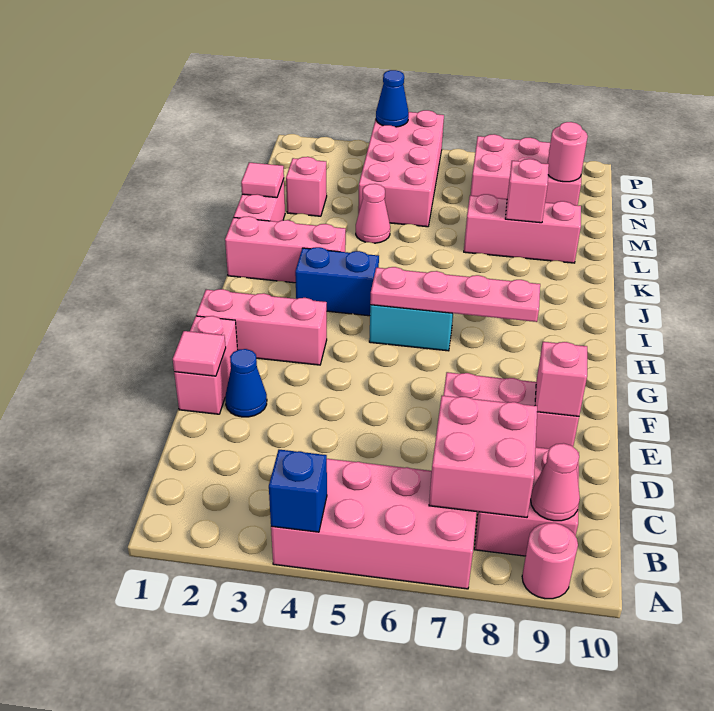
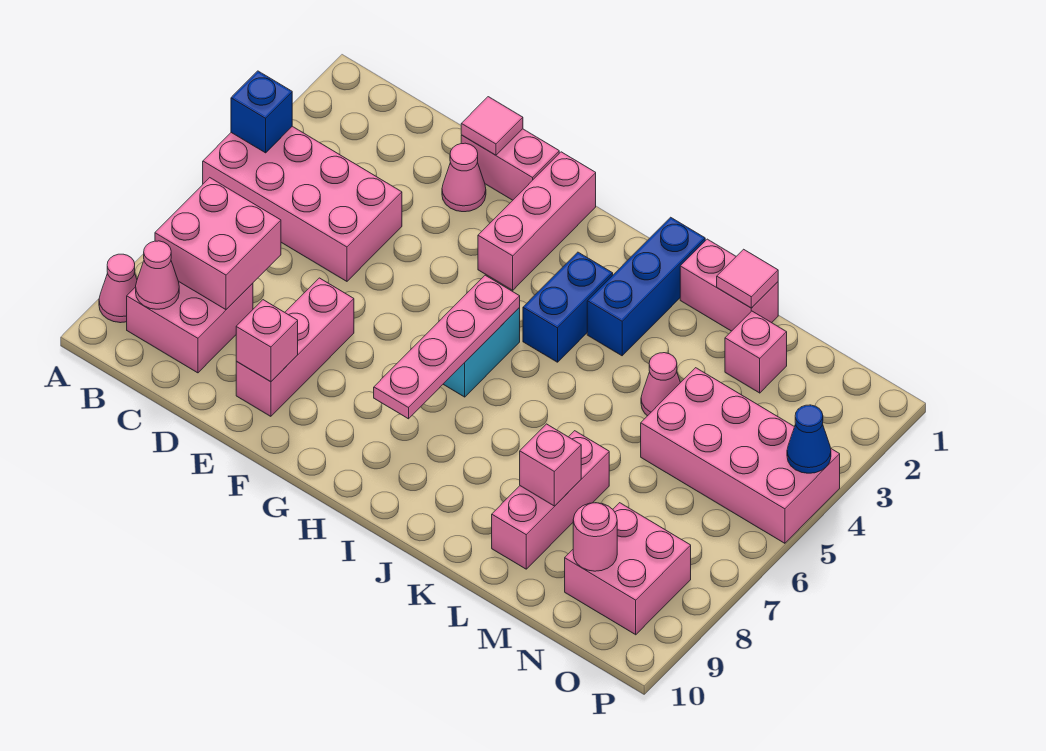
pink brick A4:B7 level 1 -> pink brick A4:D5 level 1
pink round brick A9 level 1 -> pink cone A9 level 1
blue cone E2 level 1 -> pink cone E2 level 1
pink brick J1:J3 level 1 -> blue brick J1:J3 level 1
pink brick N7:O9 level 1 -> pink brick N8:O9 level 1

